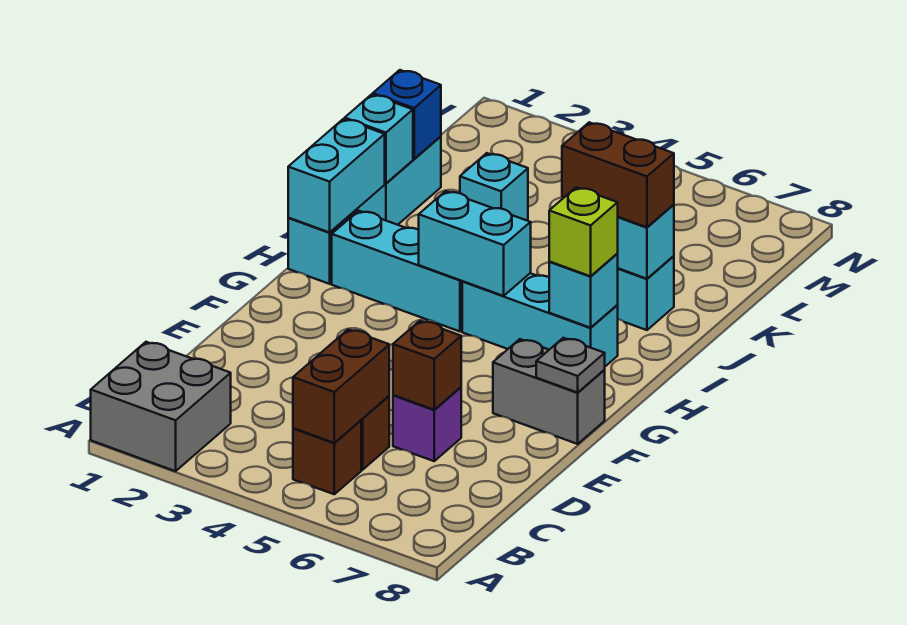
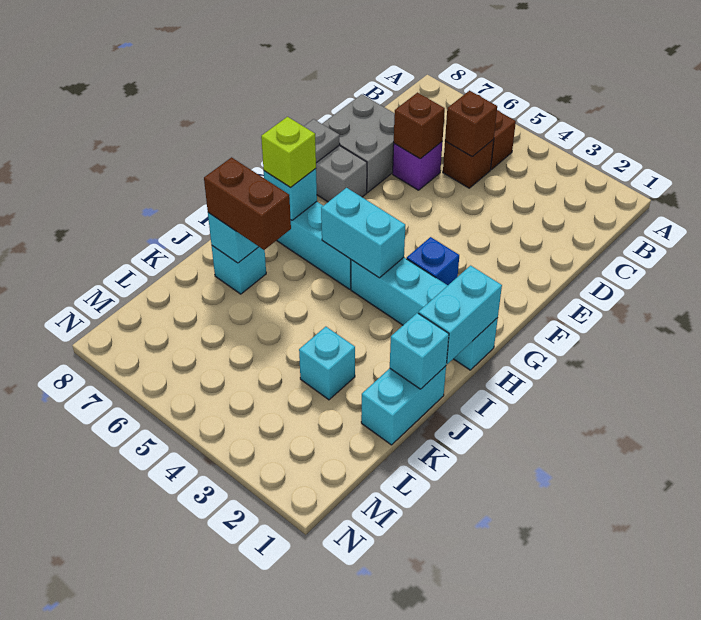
grey brick A1:B2 level 1 -> grey brick D7:E8 level 1
brown brick B5:C5 level 2 -> brown brick C5 level 2
blue brick K1 level 2 -> blue brick G3 level 1

